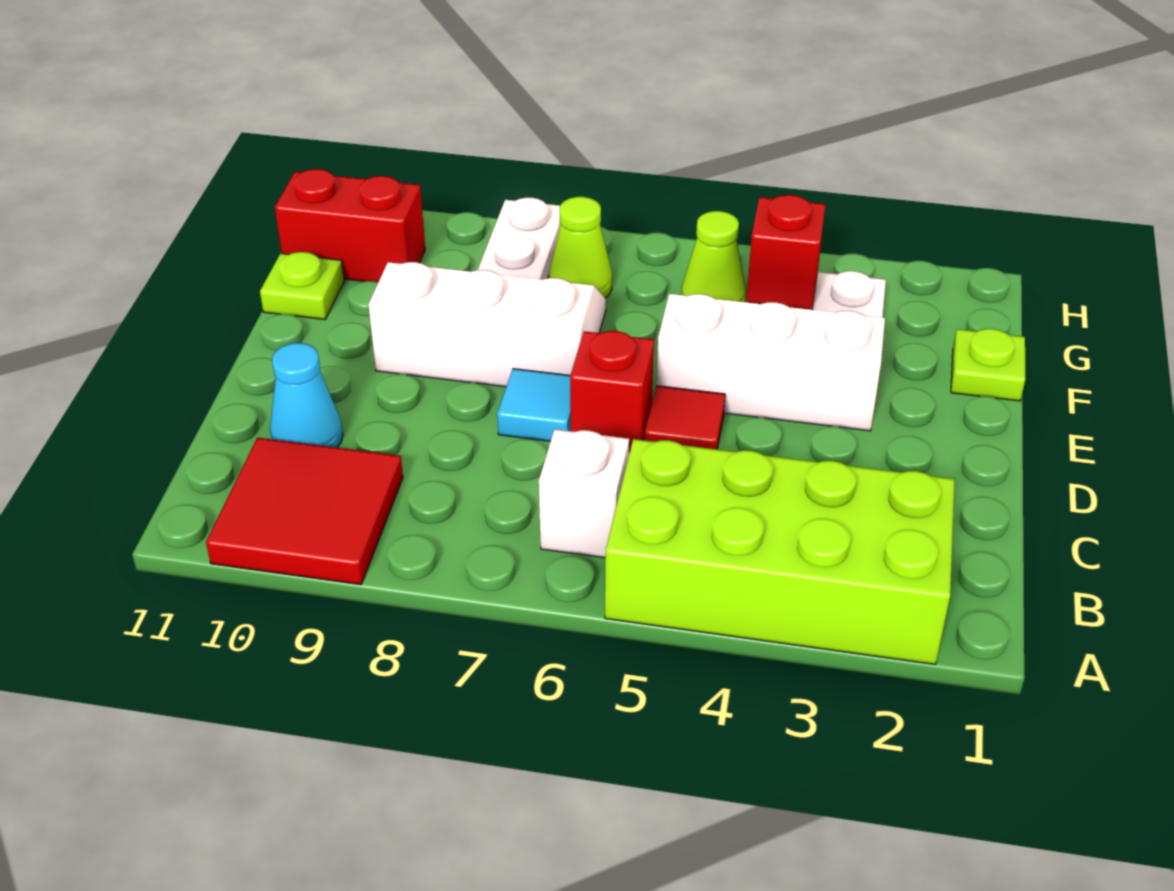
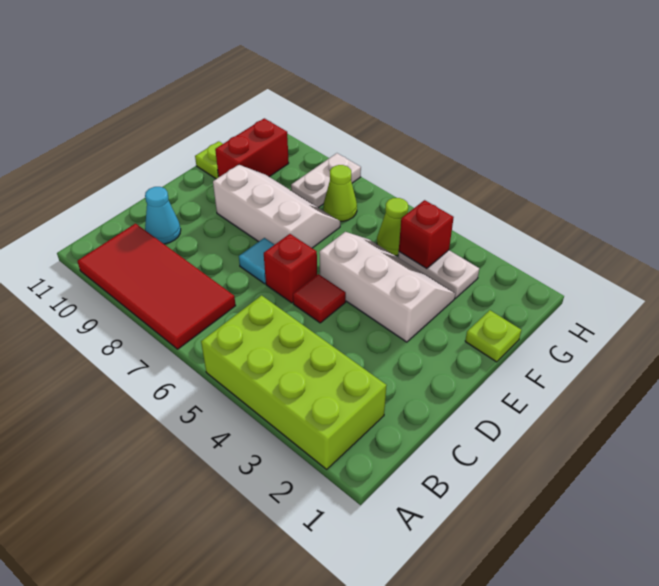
red tile A9:B10 level 1 -> red tile A7:B10 level 1
white brick B6 level 1 -> none
red brick G10:G11 level 1 -> red brick F10:G10 level 1

